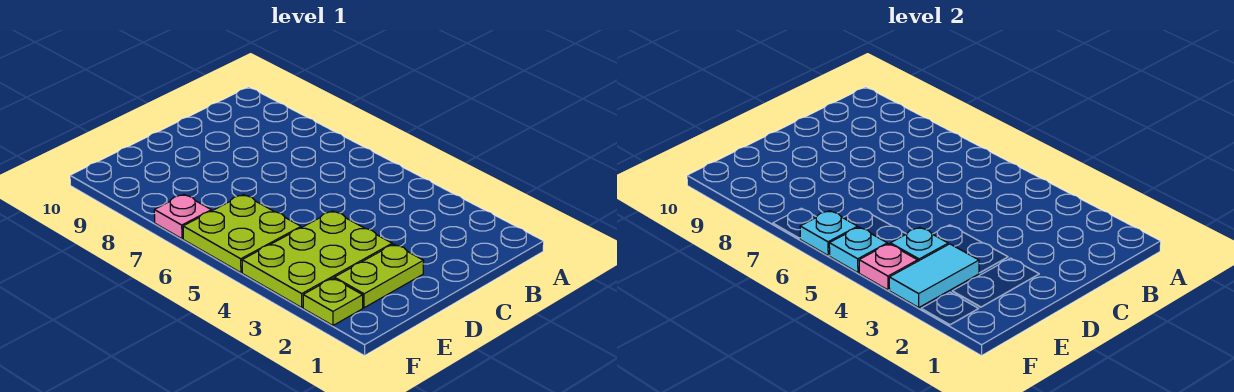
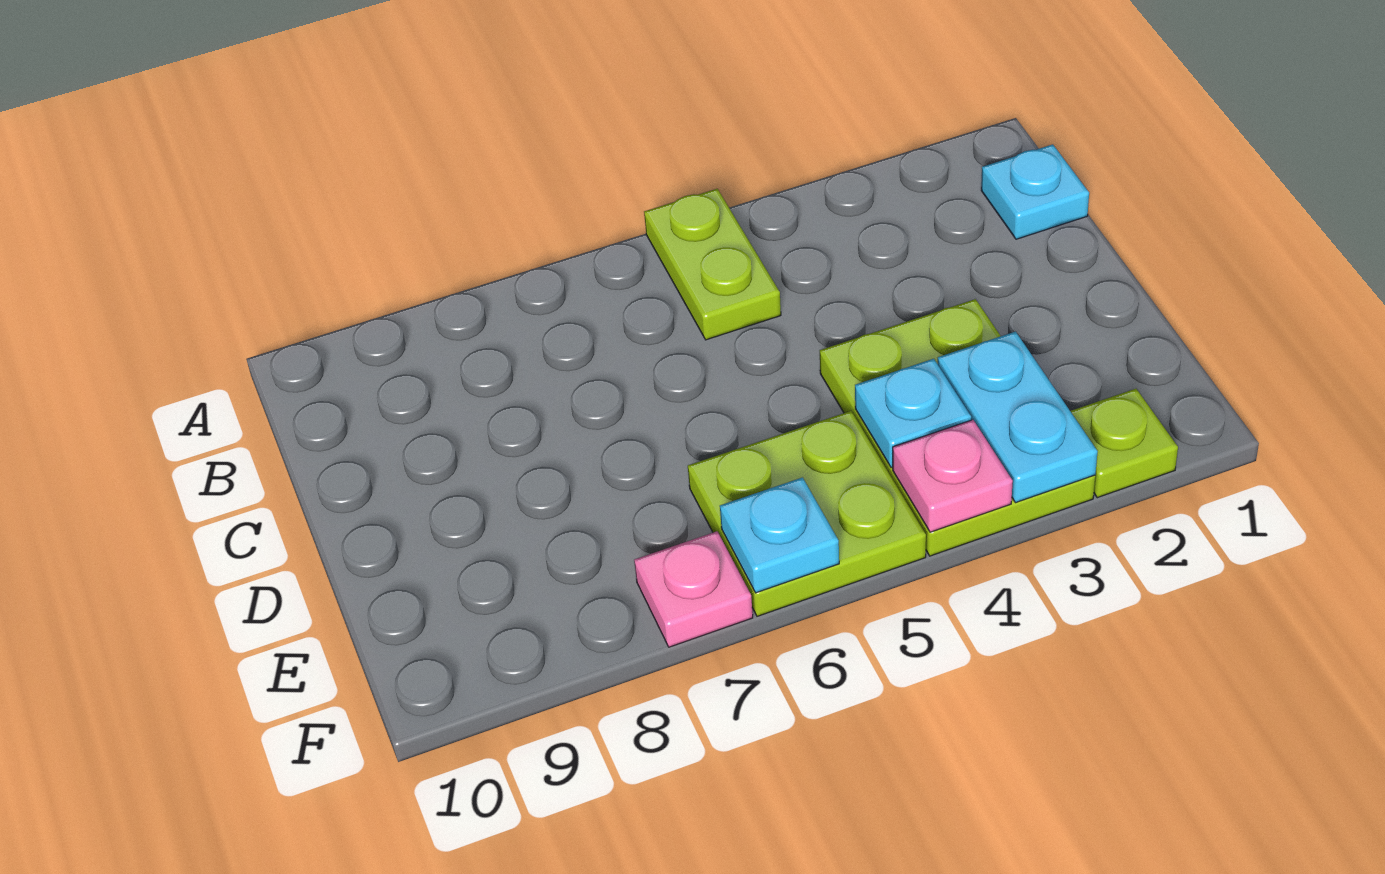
lime plate D2:E2 level 1 -> lime plate A5:B5 level 1
cyan tile E3:F3 level 2 -> cyan plate E3:F3 level 2
cyan plate F5 level 2 -> cyan plate B1 level 1

